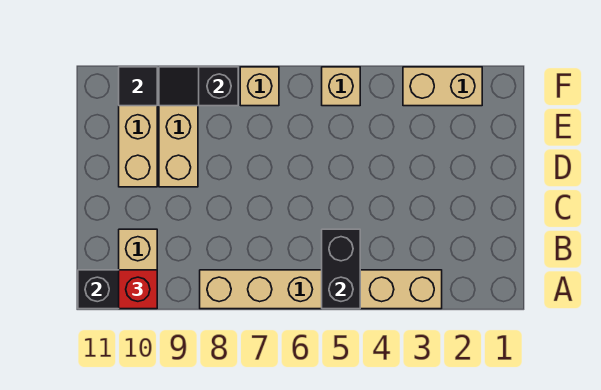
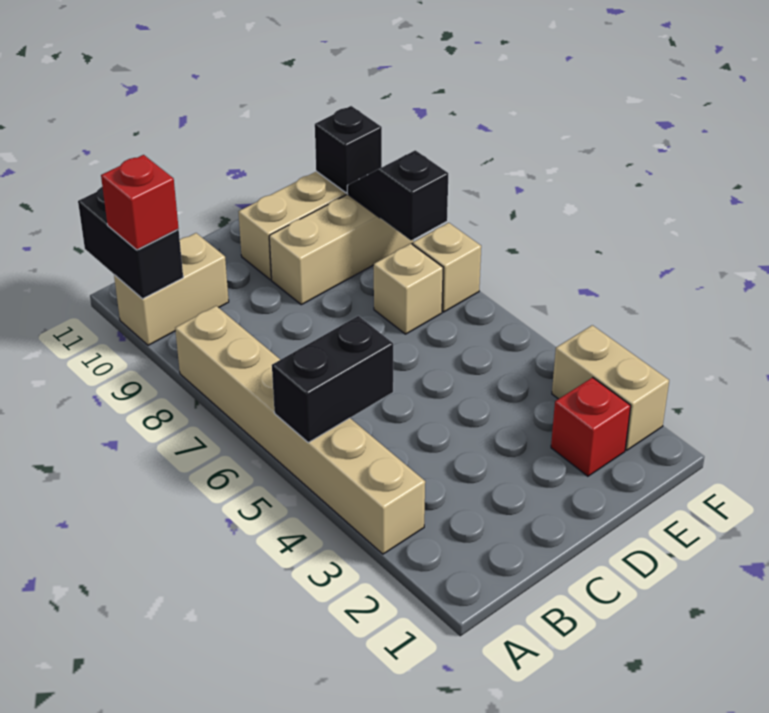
none -> red brick E2 level 1
tan brick F5 level 1 -> tan brick E7 level 1
black tile F10 level 2 -> black brick F10 level 2

